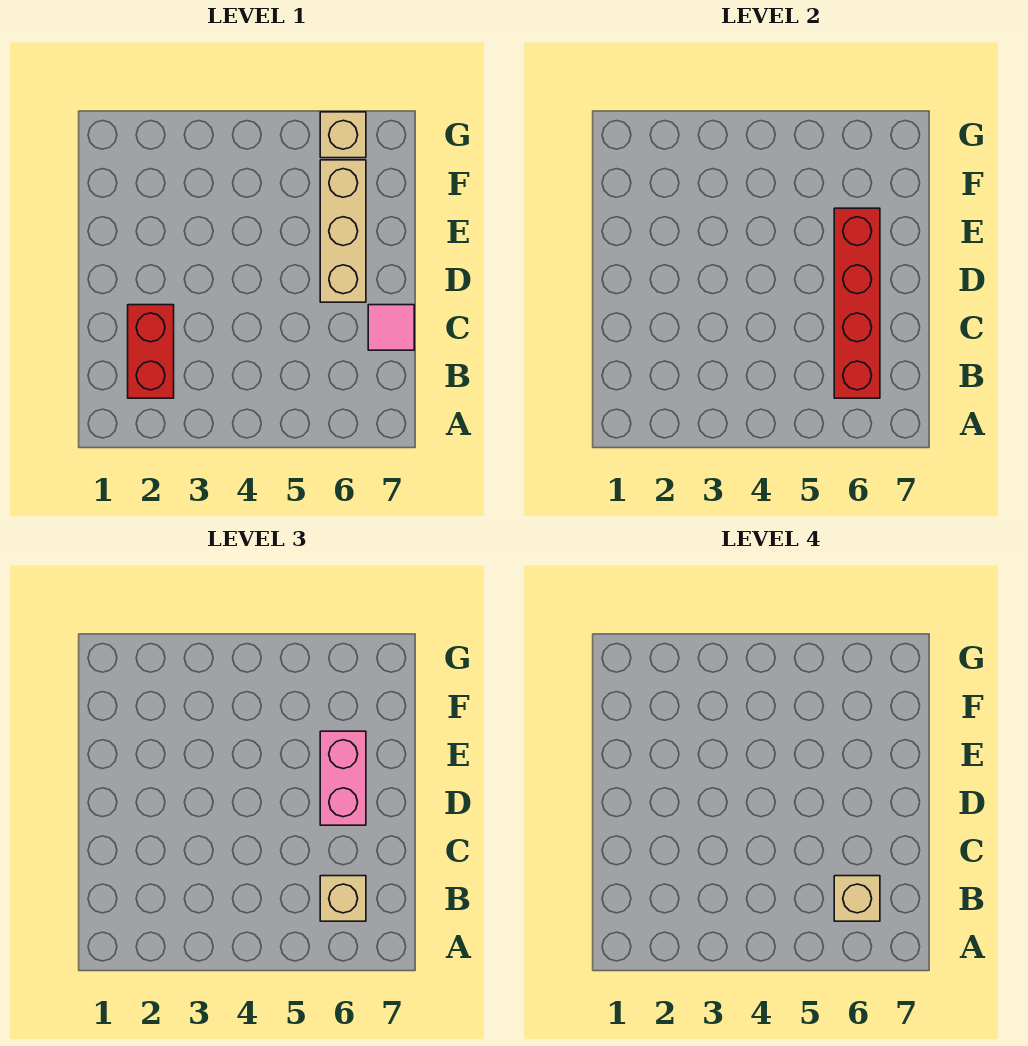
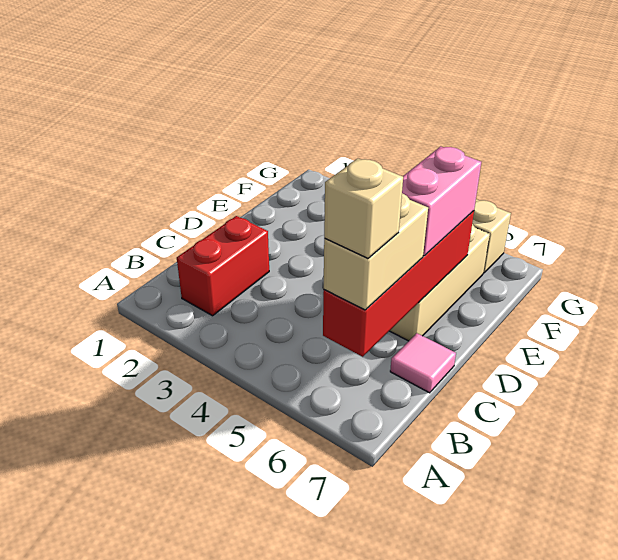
tan brick B6 level 3 -> tan brick B6:C6 level 3

